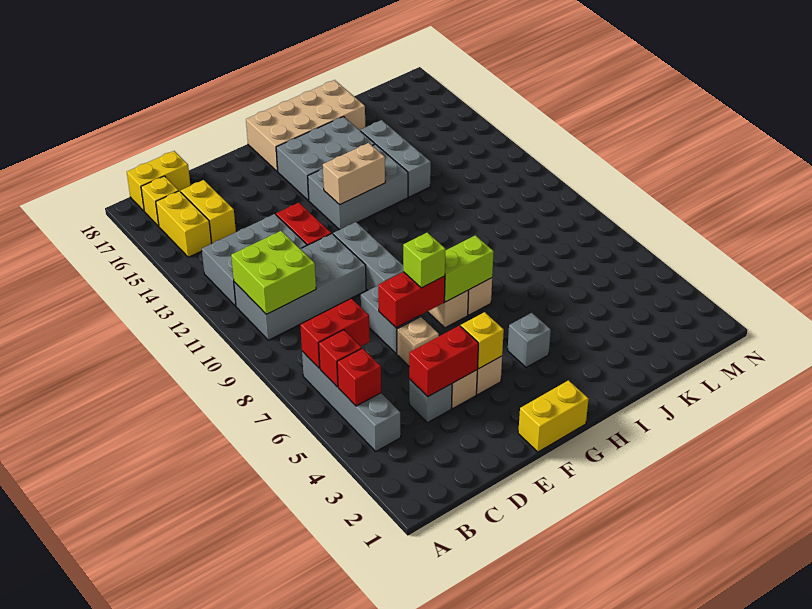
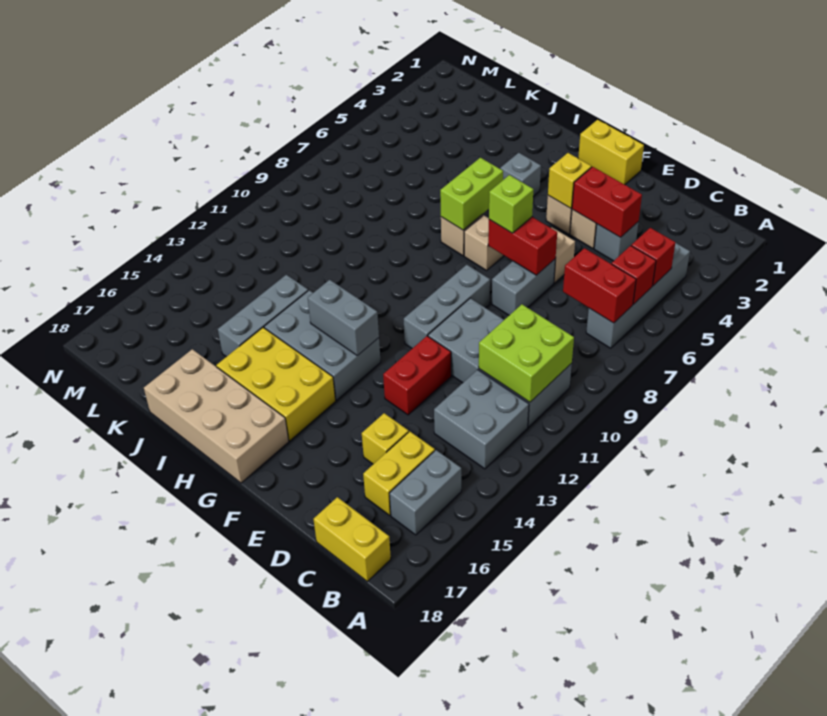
grey brick B12:D13 level 1 -> grey brick B12:C13 level 1
yellow brick B15:B16 level 1 -> grey brick B15:B16 level 1
yellow brick B17 level 1 -> yellow brick D15 level 1
lime brick G7:H7 level 2 -> lime brick H6:H7 level 2
tan brick G13:H13 level 2 -> grey brick G13:H13 level 2
grey brick G15:I16 level 1 -> yellow brick G15:I16 level 1

